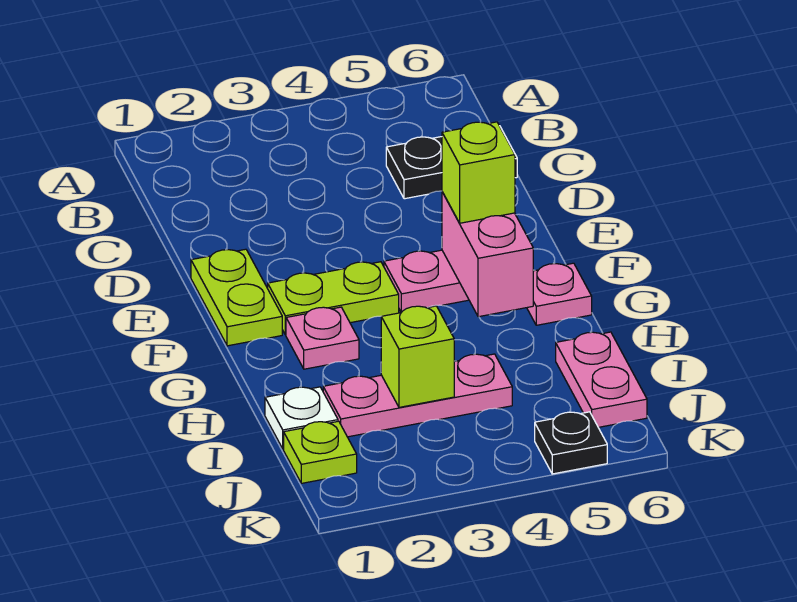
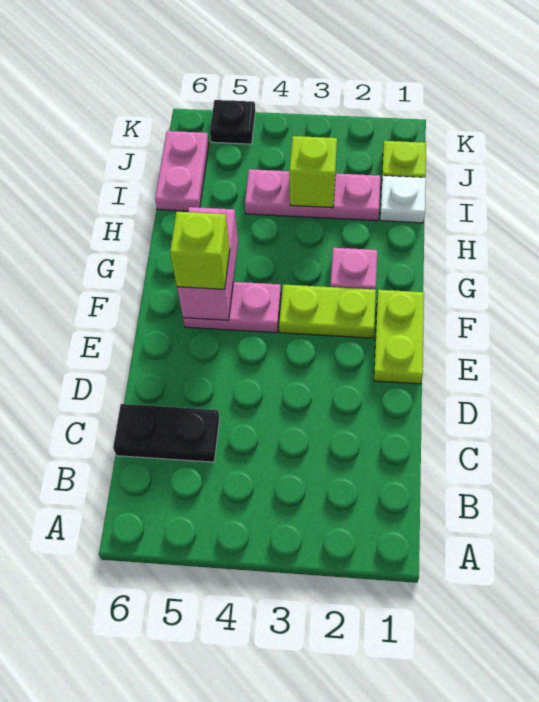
pink plate G6 level 1 -> none

